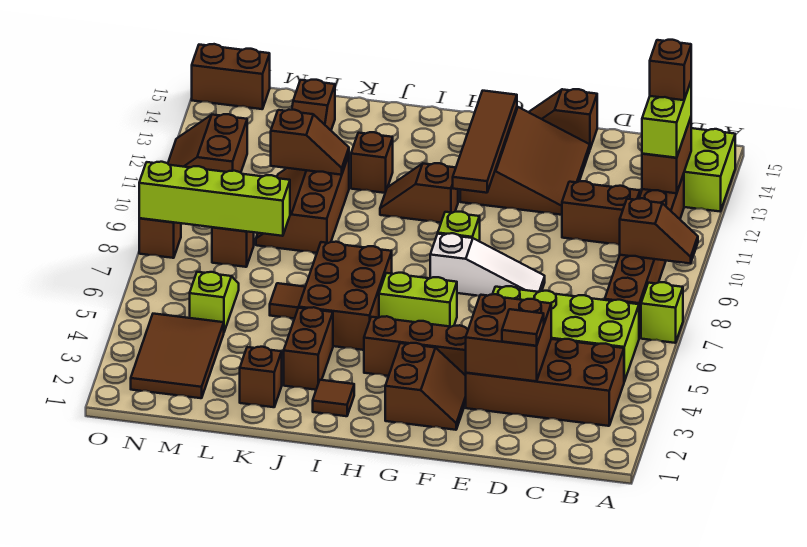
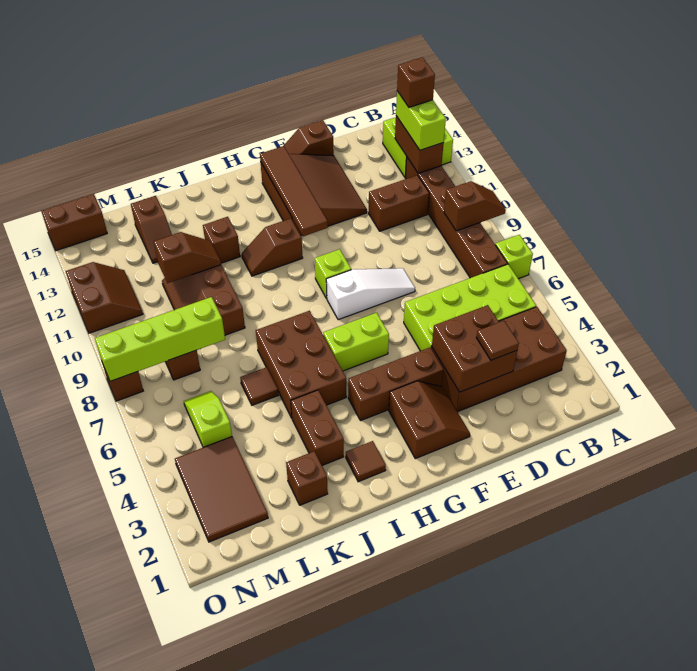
brown slope N11:O12 level 1 top N -> brown slope N11:O12 level 1 top O

